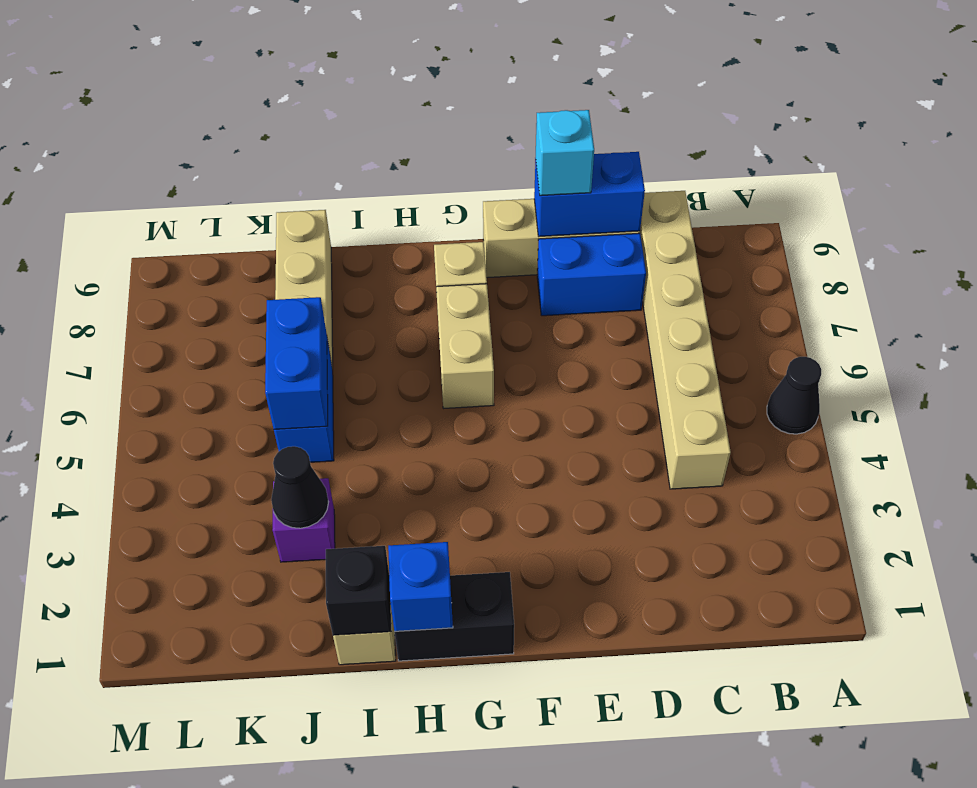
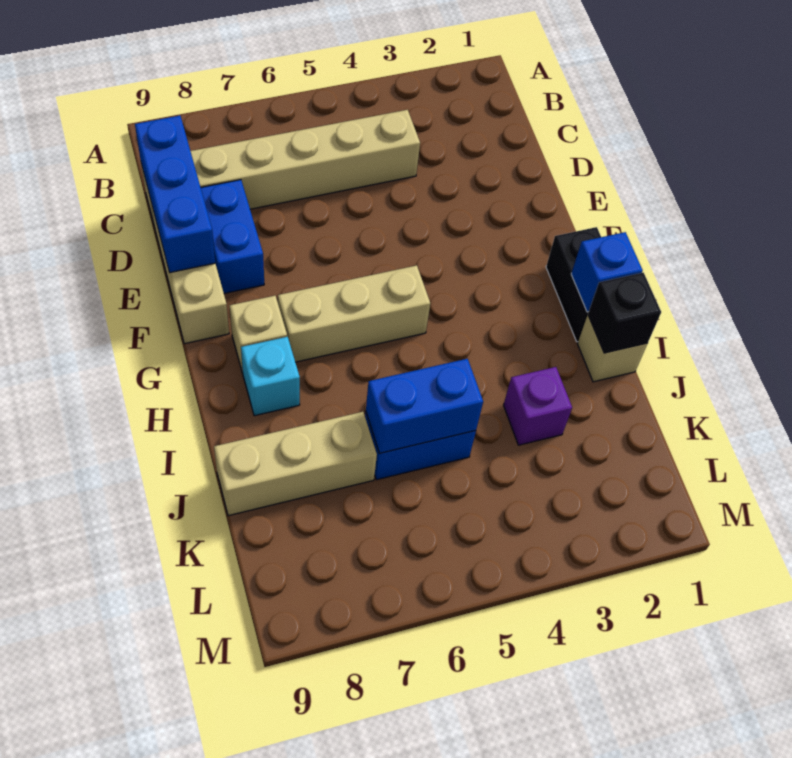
black cone A5 level 1 -> none
blue brick D9:E9 level 2 -> blue brick C9:E9 level 2
cyan brick E9 level 3 -> cyan brick H8 level 1
tan brick G6:G7 level 1 -> tan brick G5:G7 level 1
black cone J3 level 2 -> none

